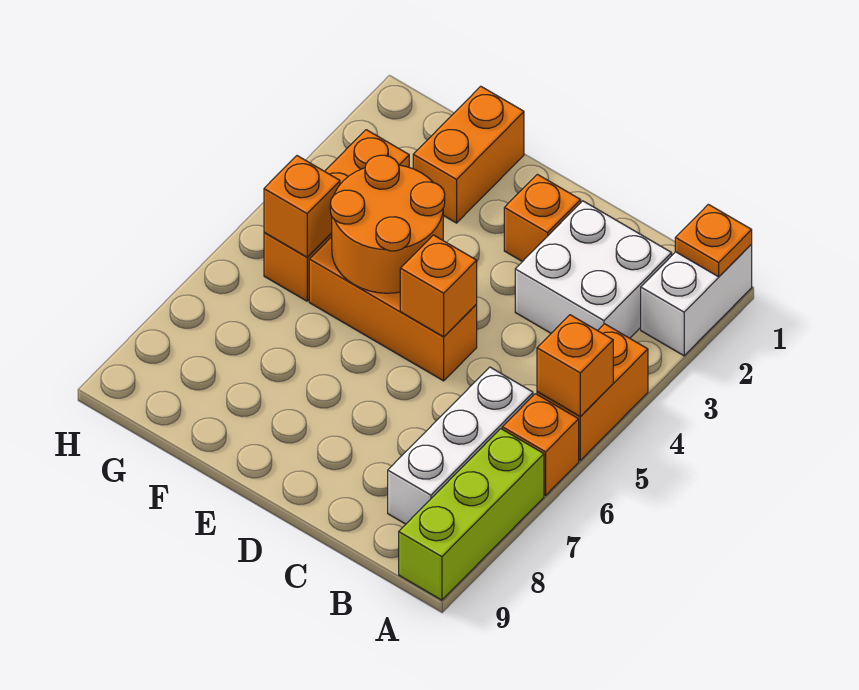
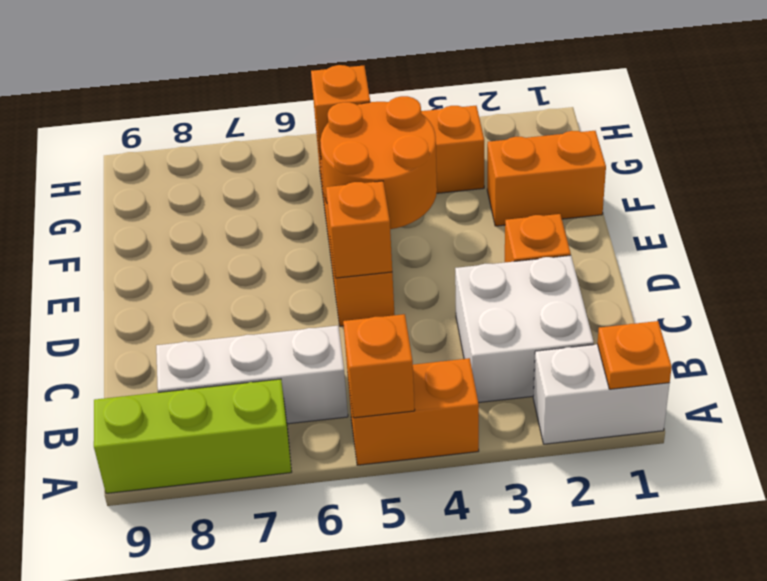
orange brick A6 level 1 -> none

